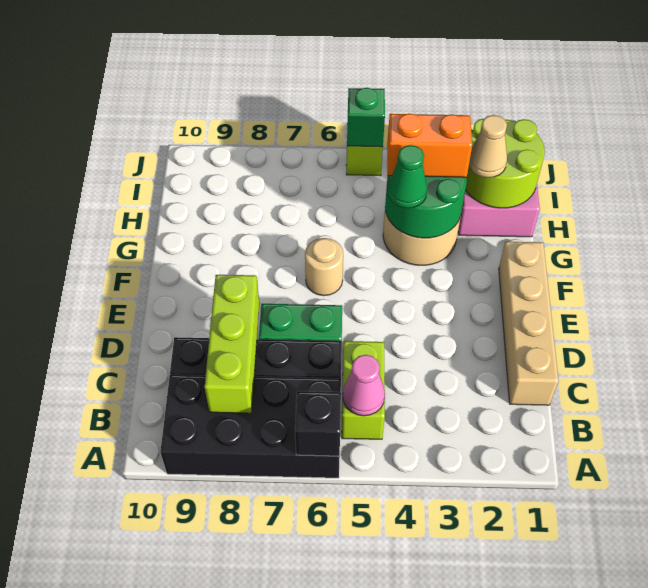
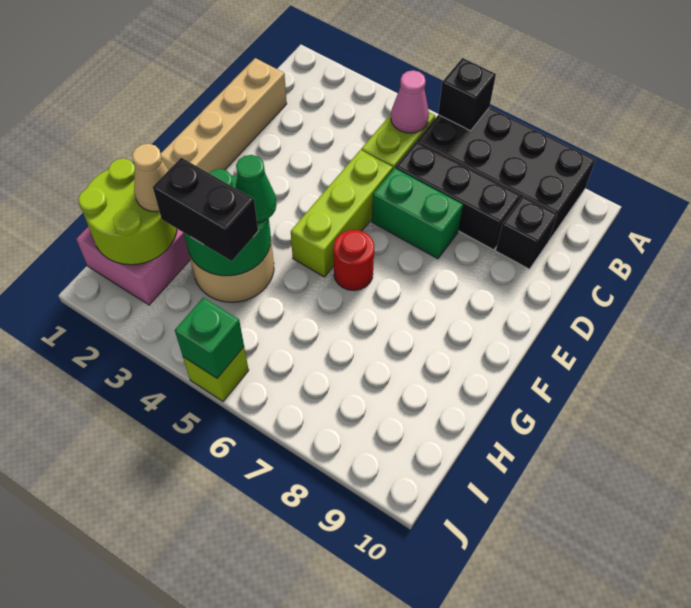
lime brick B8:D8 level 2 -> lime brick D5:F5 level 1
tan round brick F6 level 1 -> red round brick F6 level 1
orange brick H3:H4 level 3 -> black brick H3:H4 level 3

